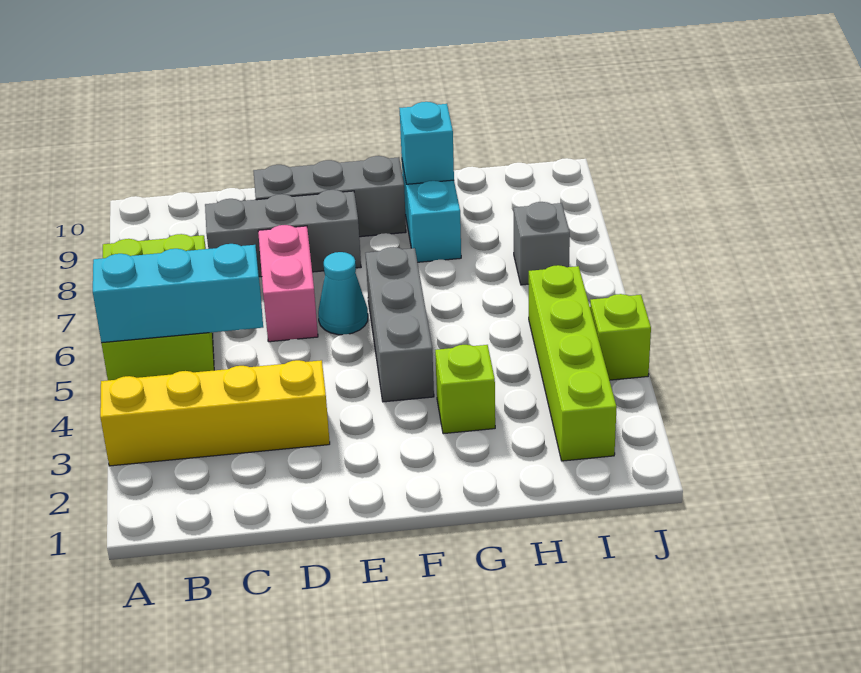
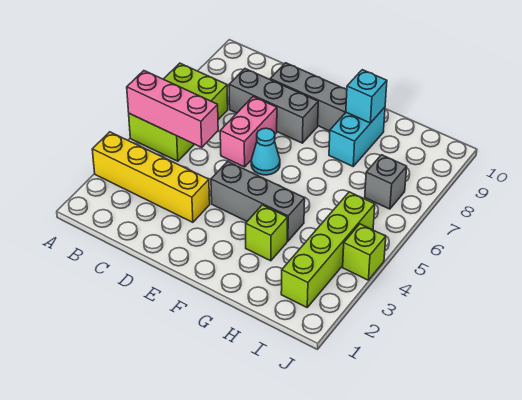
cyan brick A5:C5 level 2 -> pink brick A5:C5 level 2
grey brick F4:F6 level 1 -> grey brick E4:G4 level 1

